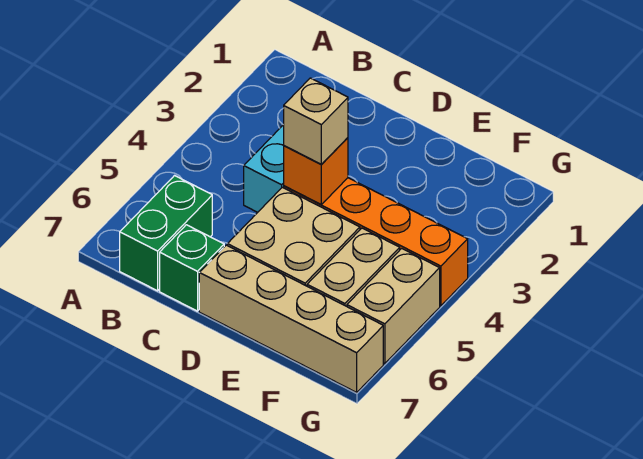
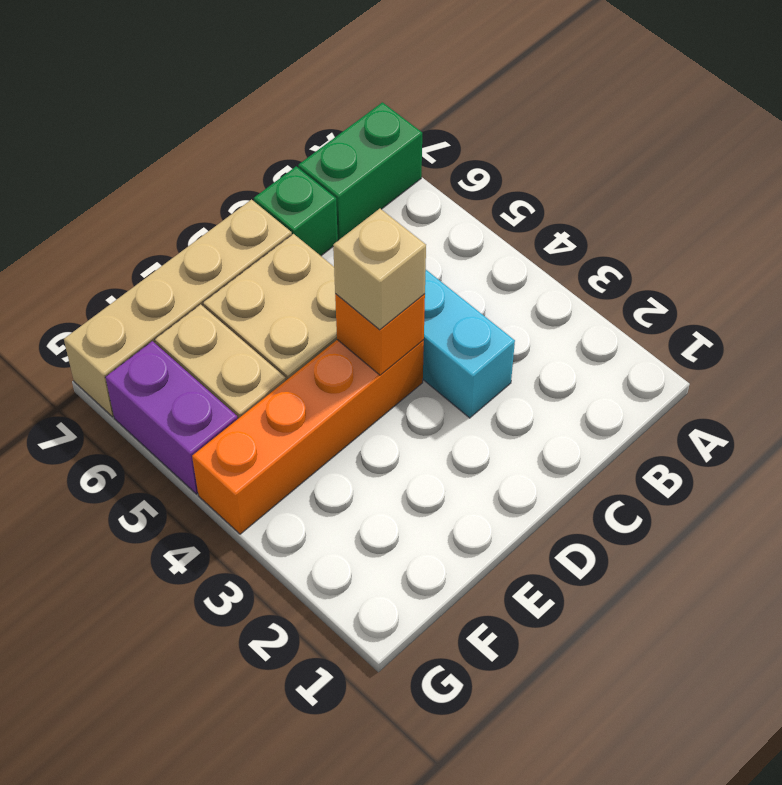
green brick B6:B7 level 1 -> green brick A7:B7 level 1
tan brick G5:G6 level 1 -> purple brick G5:G6 level 1

